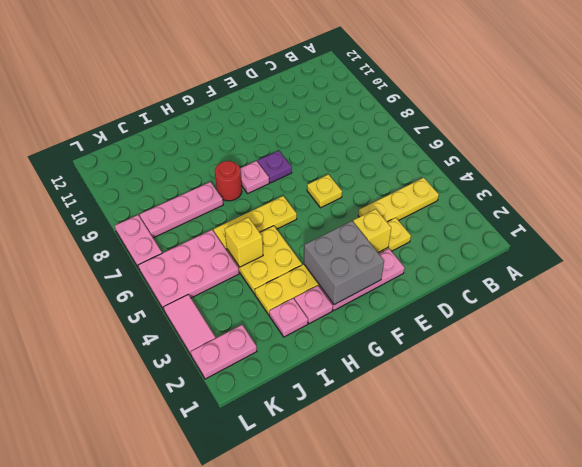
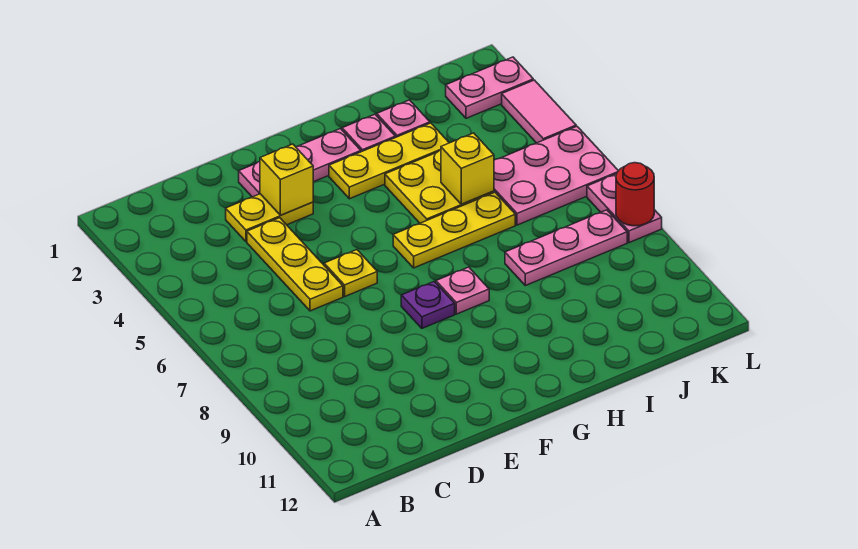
yellow plate B4:D4 level 1 -> yellow plate D4:D6 level 1
grey brick F2:G3 level 2 -> none
red round brick H8 level 1 -> red round brick L8 level 2

